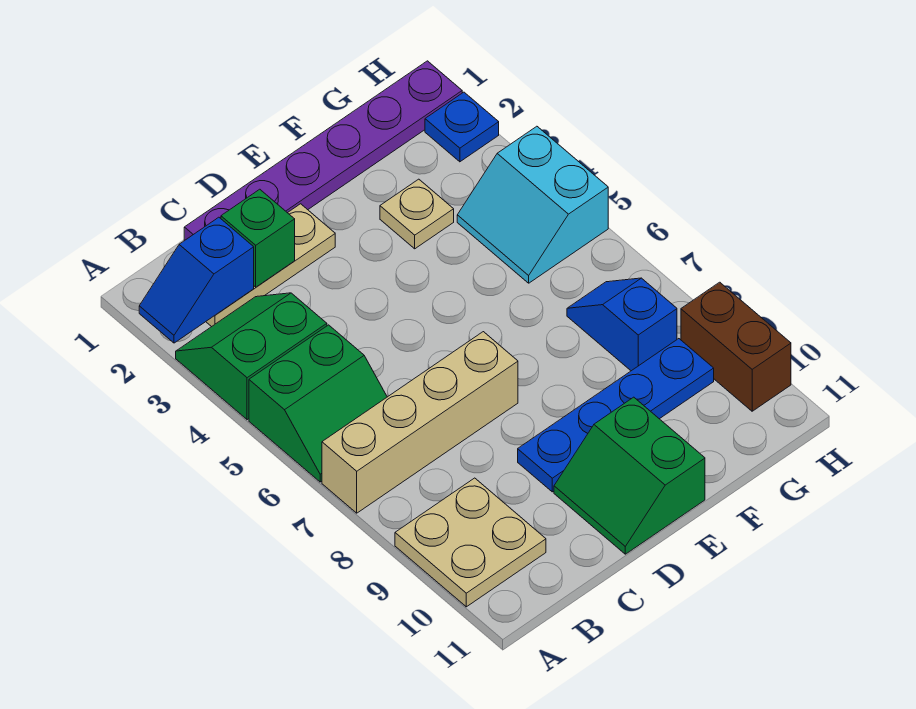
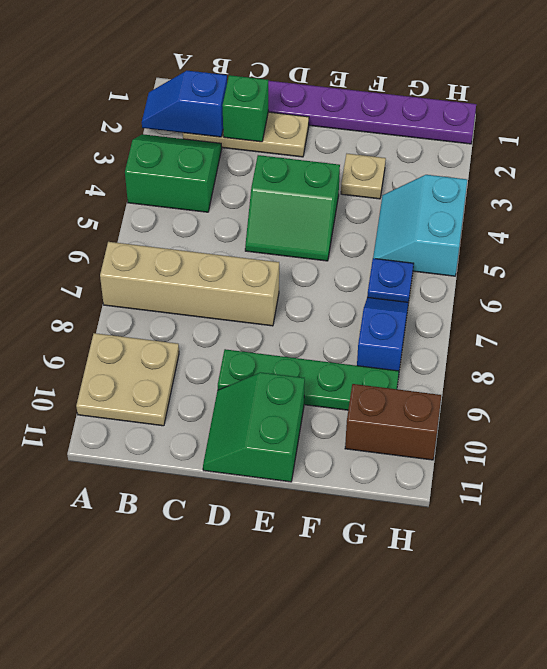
green slope A5:B6 level 1 top 5 -> green slope D4:E5 level 1 top 4
blue plate D9:G9 level 1 -> green plate D9:G9 level 1
blue plate H2 level 1 -> blue plate G6 level 1
brown brick H9:H10 level 1 -> brown brick G10:H10 level 1

